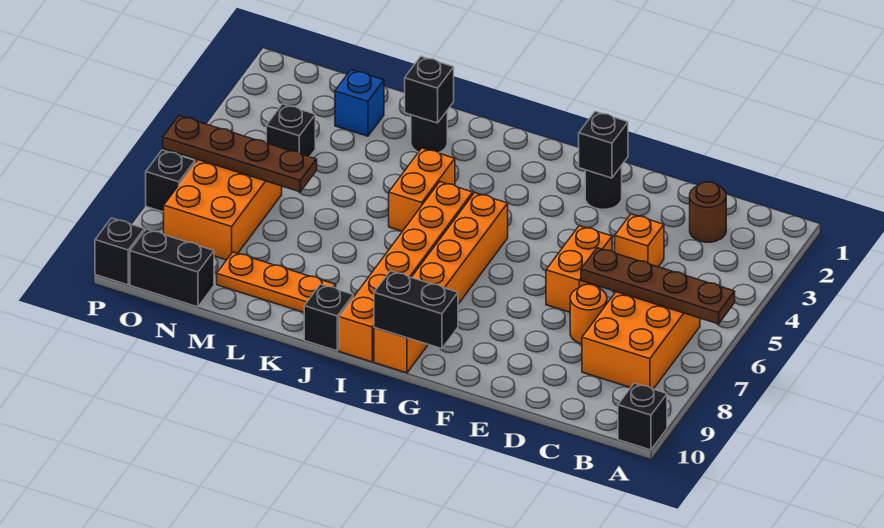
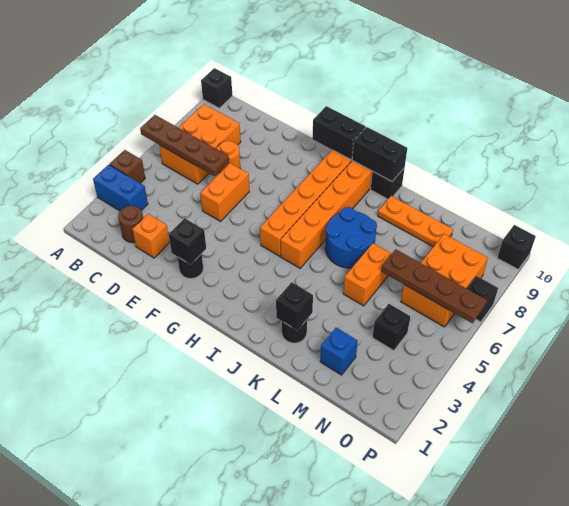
none -> blue brick A3:B3 level 1
none -> brown brick A4 level 1
orange brick D4 level 1 -> orange brick D2 level 1
orange brick J4:J5 level 1 -> orange brick L5:L6 level 1
none -> blue round brick J6:K7 level 1
black brick N10:O10 level 1 -> black brick I10:J10 level 2

